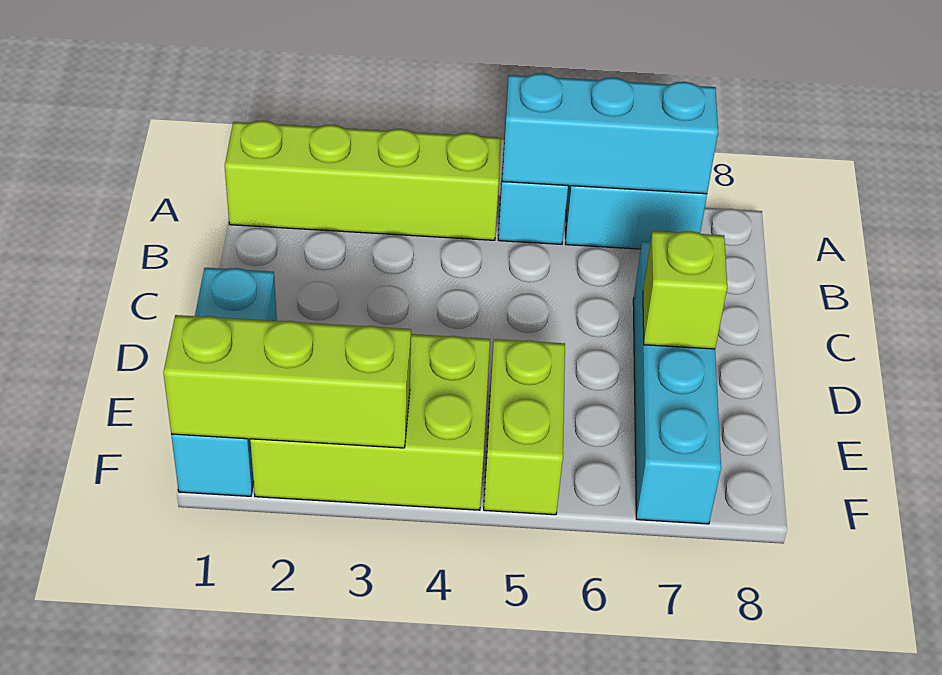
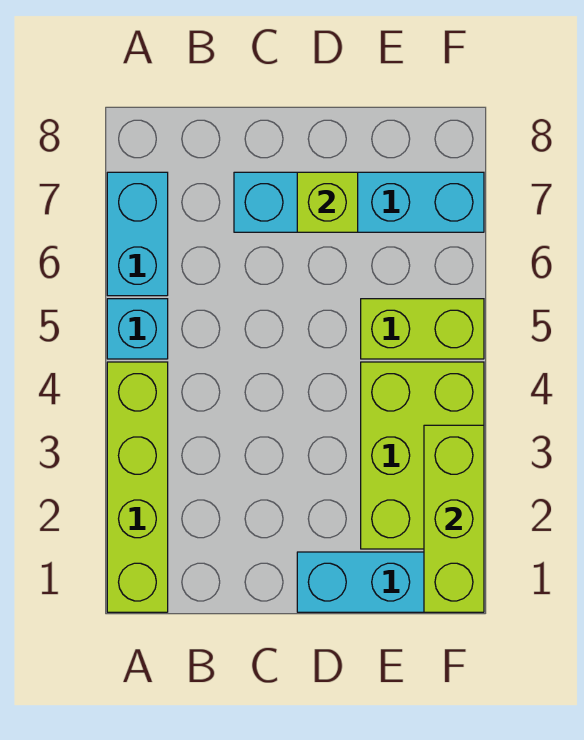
cyan brick A5:A7 level 2 -> none

